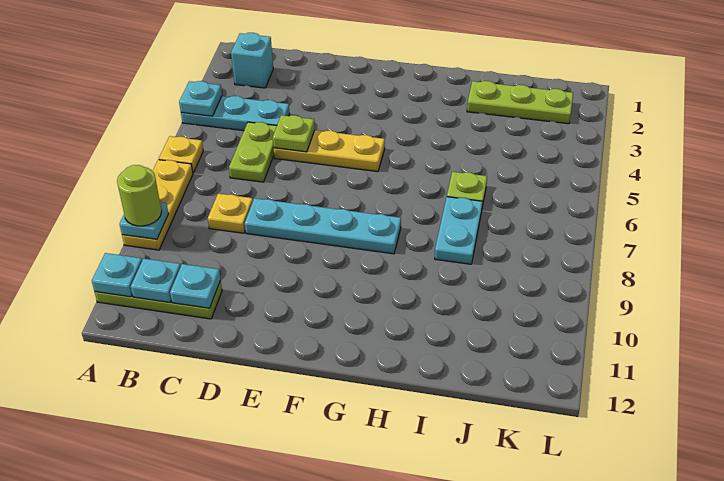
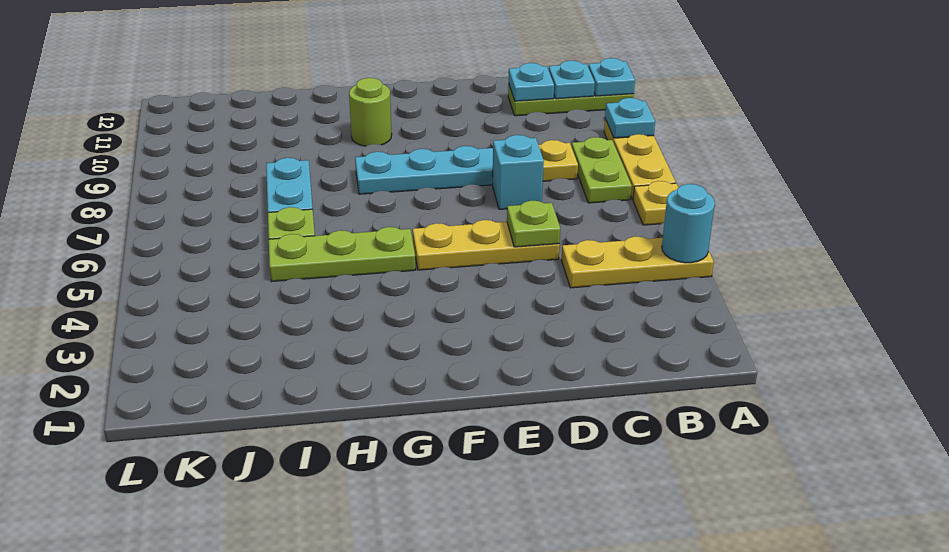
cyan plate A4:C4 level 1 -> yellow plate A4:C4 level 1
cyan plate A4 level 2 -> cyan round brick A4 level 2
lime round brick A9 level 3 -> lime round brick G10 level 1
cyan brick B2 level 1 -> cyan brick D7 level 1
lime plate C5:C6 level 1 -> lime plate B7:B8 level 1
lime plate I2:K2 level 1 -> lime plate G5:I5 level 1

